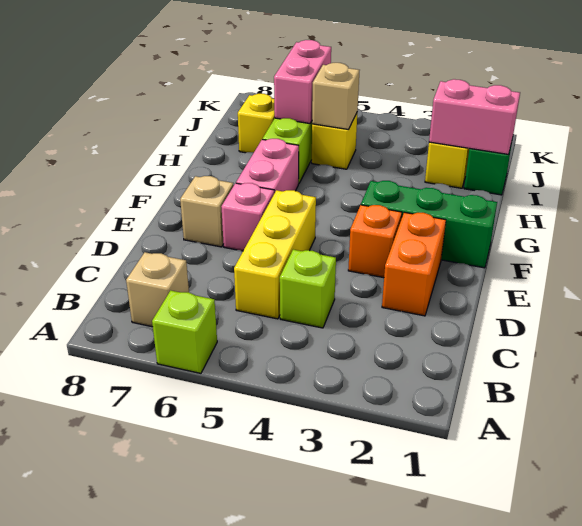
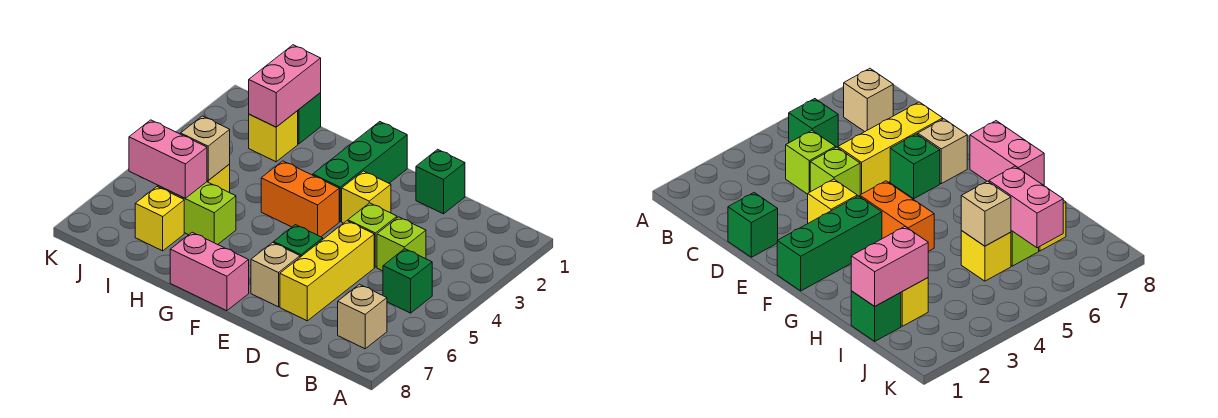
lime brick A6 level 1 -> lime brick D4 level 1
none -> green brick B5 level 1
yellow brick C5:E5 level 1 -> yellow brick D5:D7 level 1
none -> green brick D1 level 1
orange brick D2:E2 level 1 -> orange brick F4:G4 level 1
orange brick E3 level 1 -> yellow brick E3 level 1
pink brick E6 level 1 -> green brick E6 level 1
pink brick F6:G6 level 1 -> pink brick F8:G8 level 1

